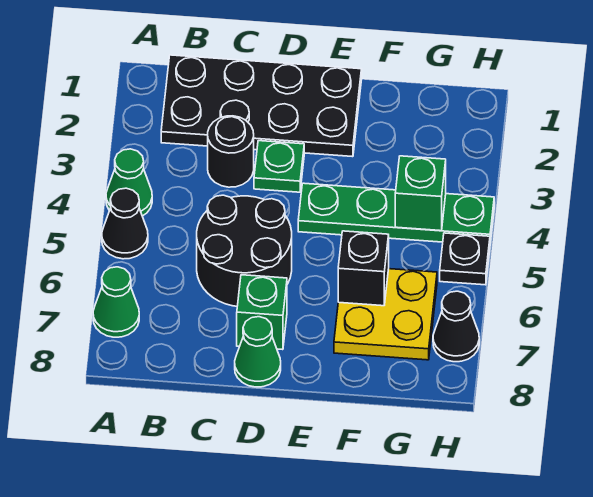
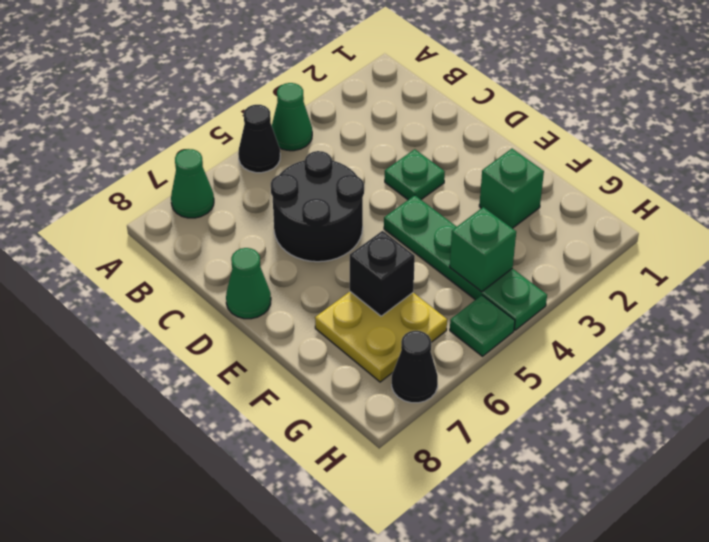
black plate B1:E2 level 1 -> none
black round brick C3 level 1 -> none
green brick D7 level 1 -> green brick F2 level 1
black plate H5 level 1 -> green plate H5 level 1

